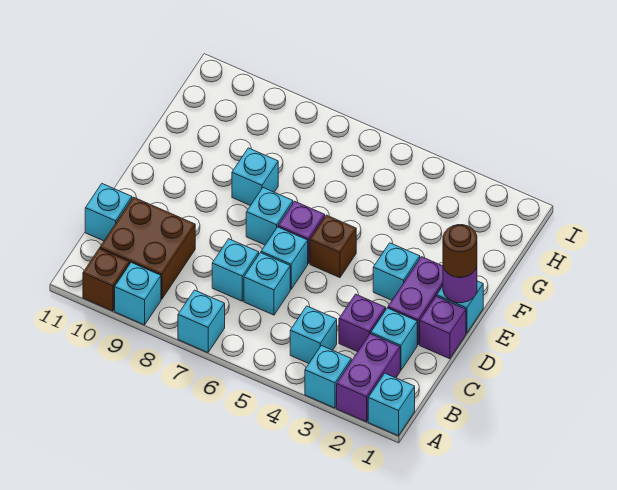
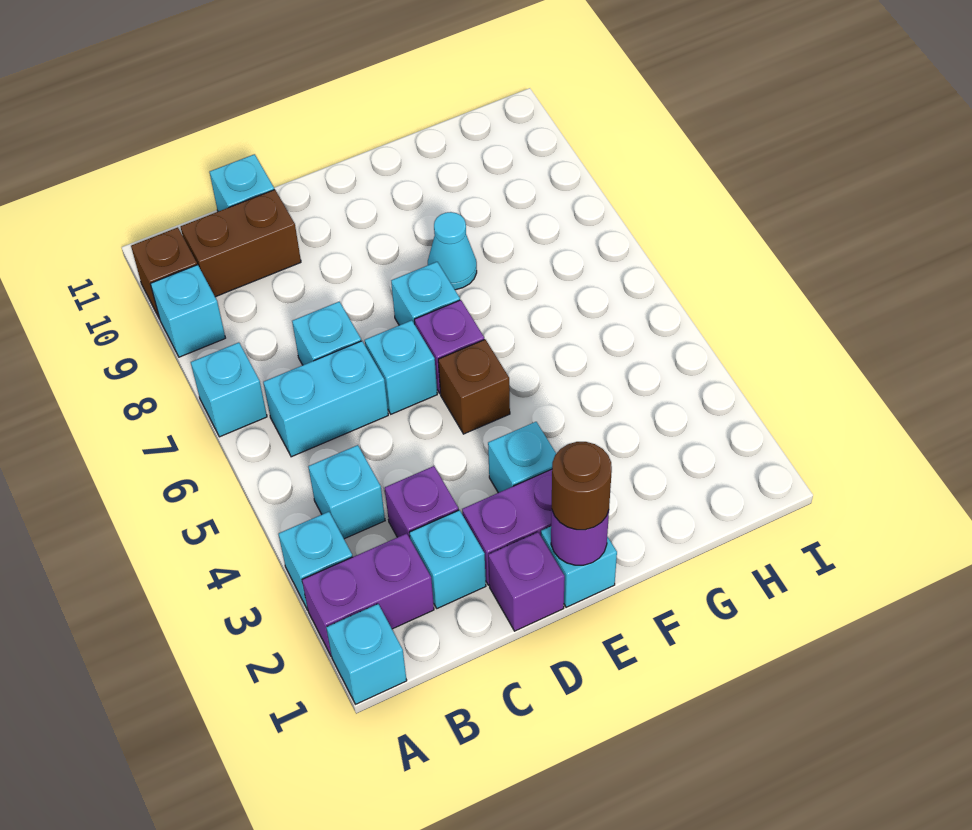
brown brick B9:C10 level 1 -> brown brick B10:C10 level 1
cyan brick C6 level 1 -> cyan brick B6:C6 level 1
cyan brick F8 level 1 -> cyan cone F8 level 1

